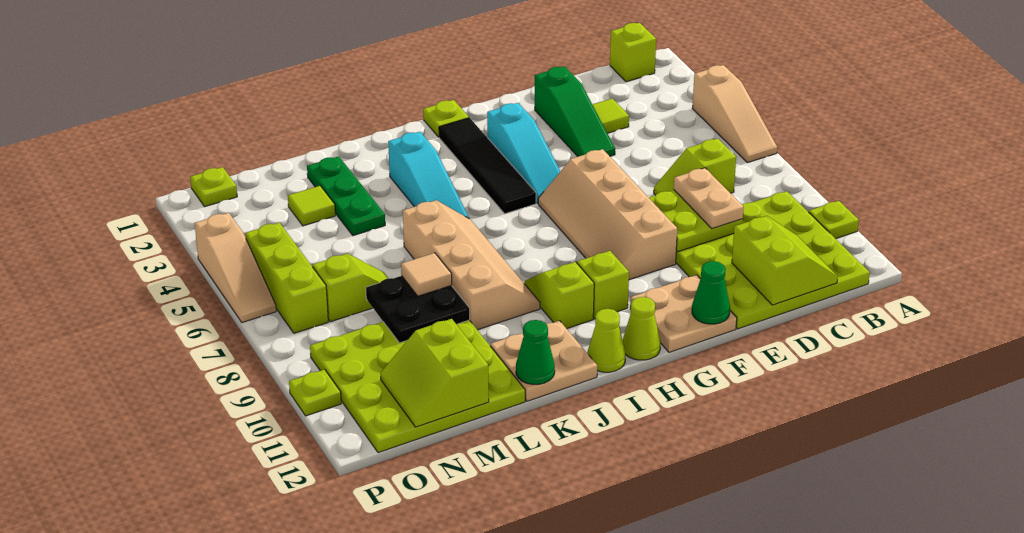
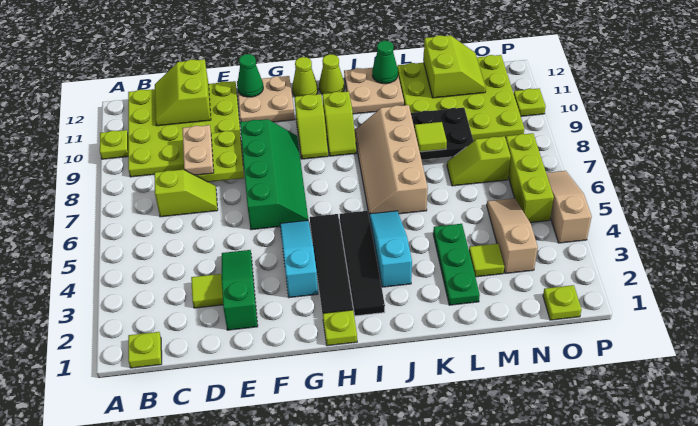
tan slope A4:A6 level 1 top 4 -> tan slope N3:N5 level 1 top 3
lime brick B1 level 1 -> lime plate B1 level 1
tan slope F6:G9 level 1 top F -> green slope F6:G9 level 1 top F
none -> black tile I2:I5 level 1
tan tile L8 level 3 -> lime tile L8 level 3

